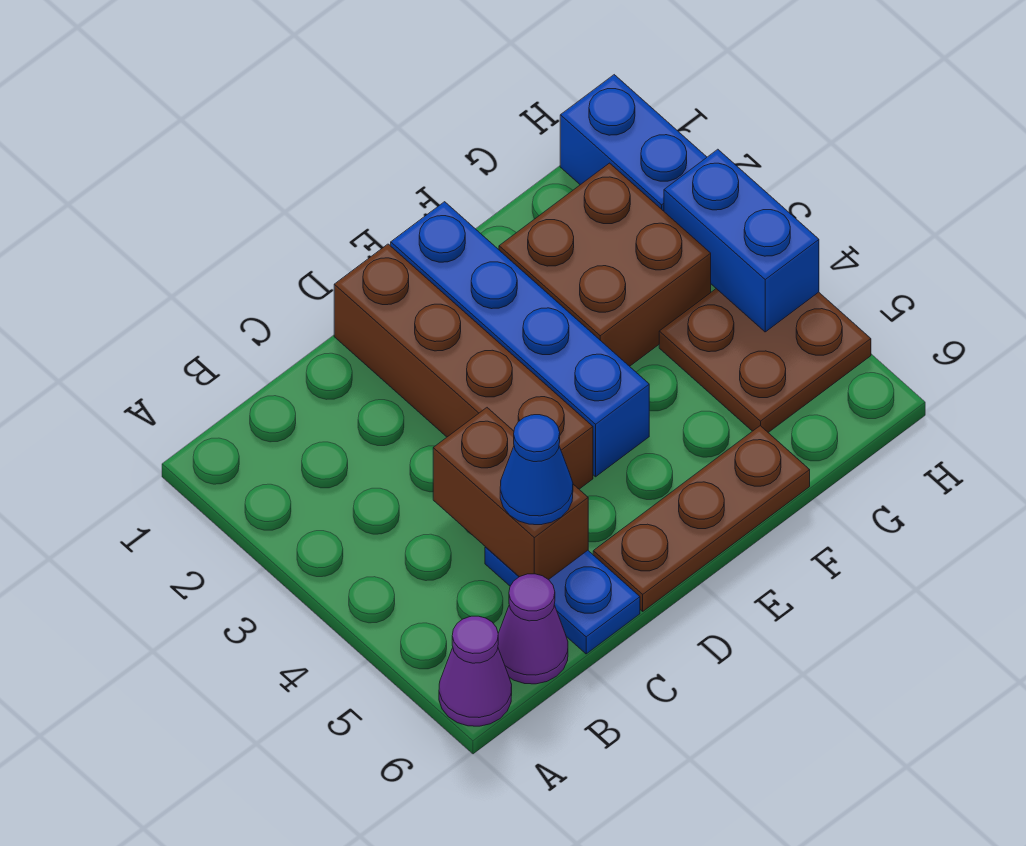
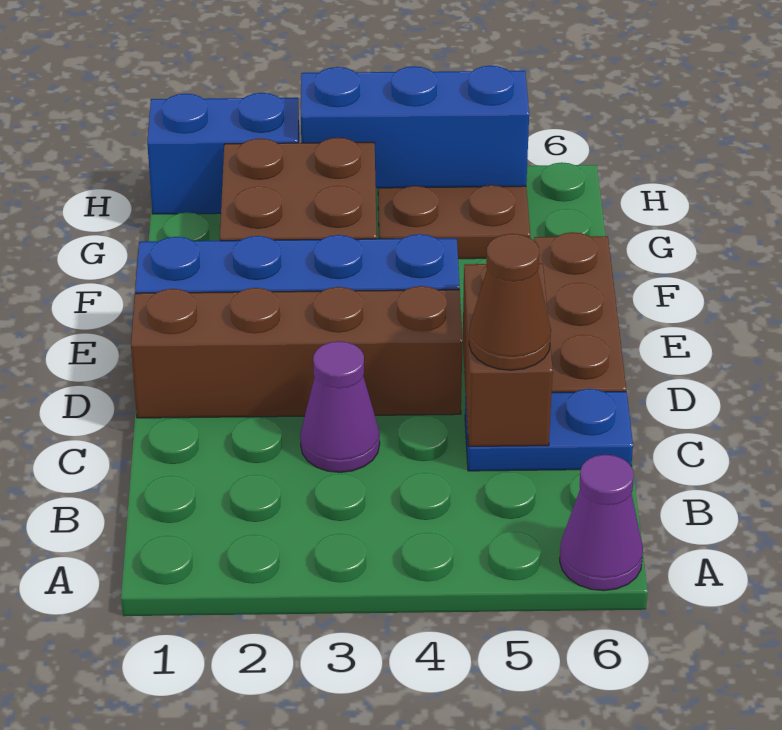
purple cone B6 level 1 -> purple cone C3 level 1
brown brick C4:C5 level 2 -> brown brick C5:D5 level 2
blue cone C5 level 3 -> brown cone C5 level 3
blue brick H3:H4 level 2 -> blue brick H3:H5 level 2

